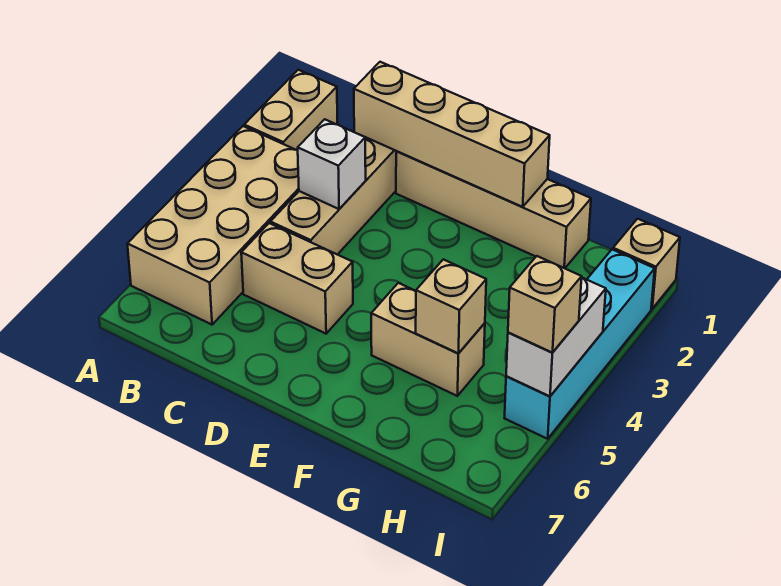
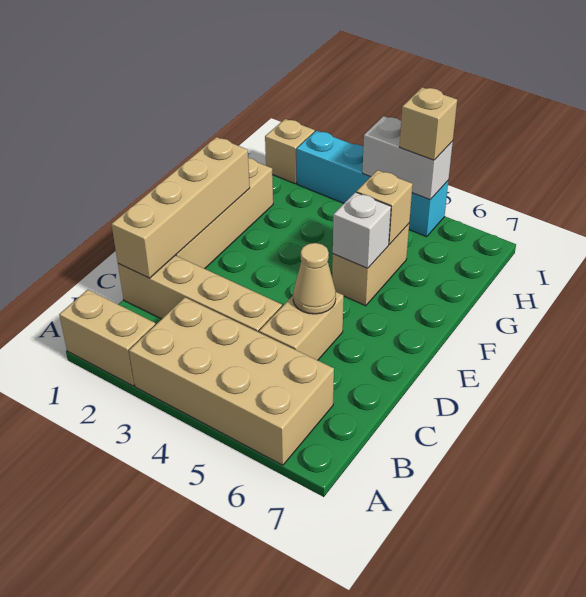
white brick C3 level 2 -> white brick F5 level 2
none -> tan cone D5 level 2

